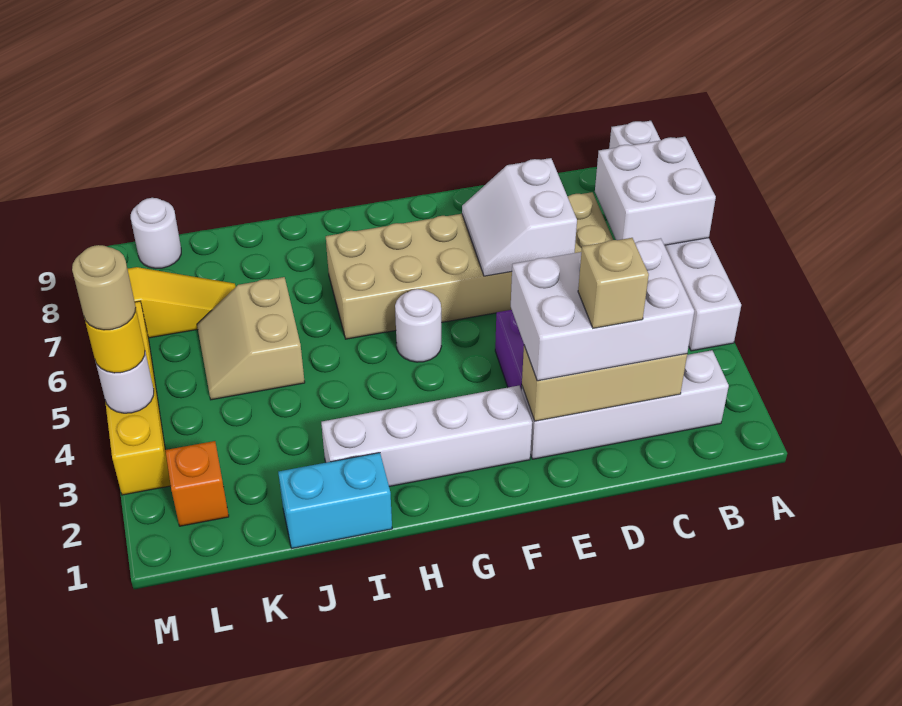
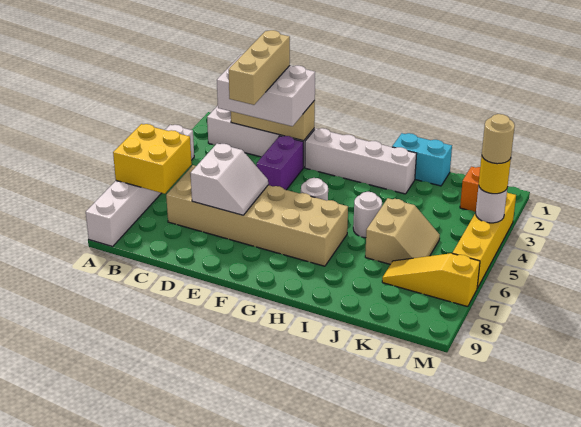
white brick A6:B7 level 2 -> yellow brick A6:B7 level 2
tan brick D2 level 4 -> tan brick D2:D4 level 4
white round brick L9 level 1 -> white round brick I5 level 1

